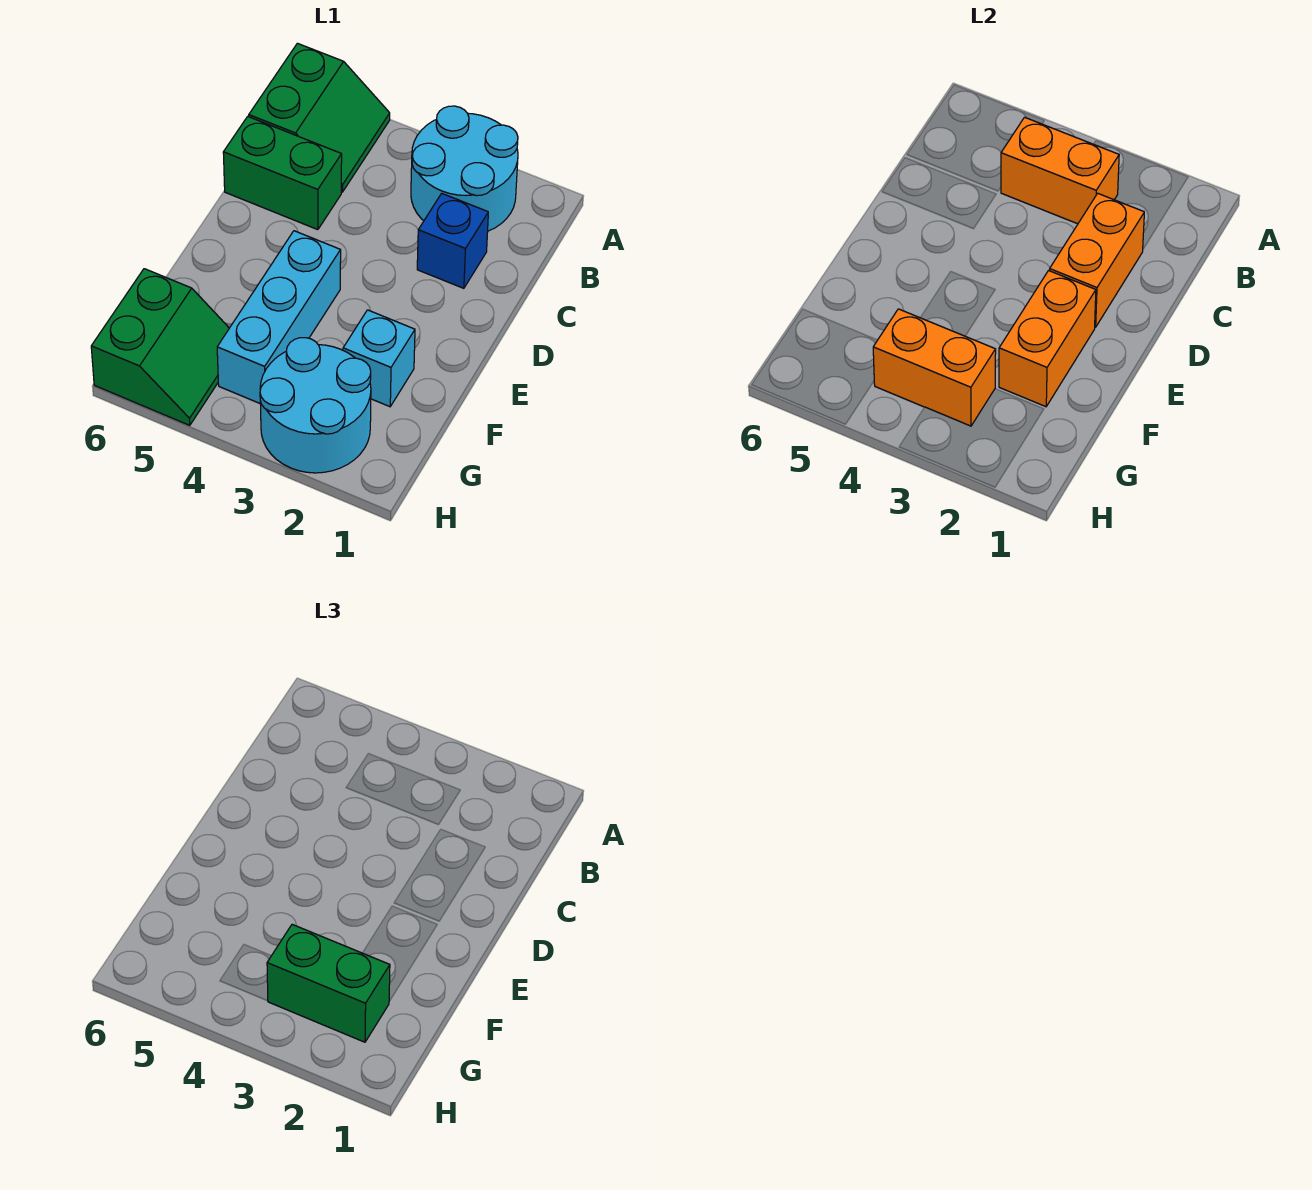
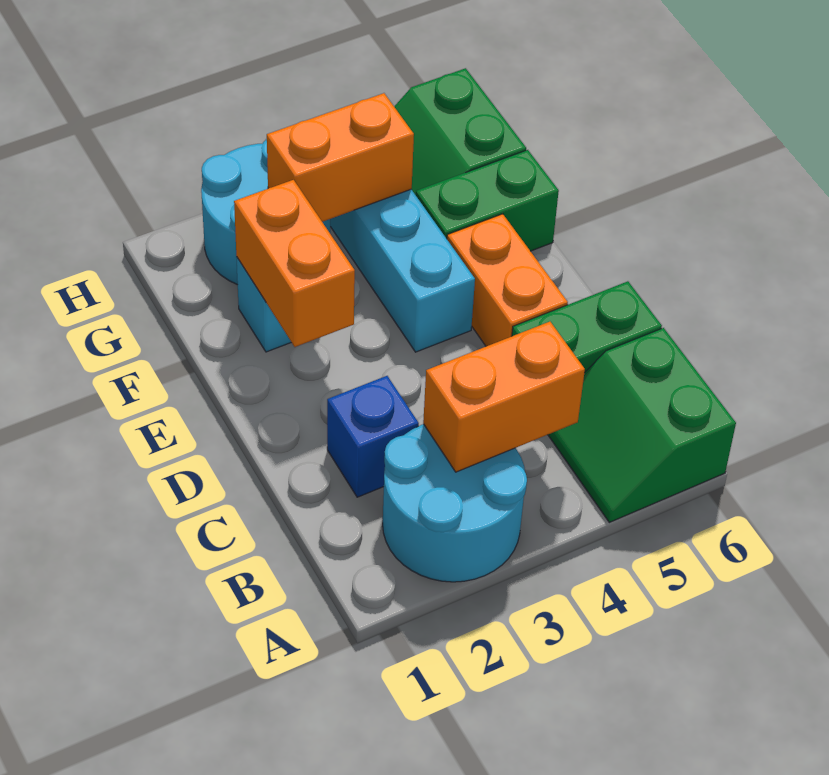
orange brick C2:D2 level 2 -> orange brick D5:E5 level 1
green brick G2:G3 level 3 -> green brick F5:F6 level 1

